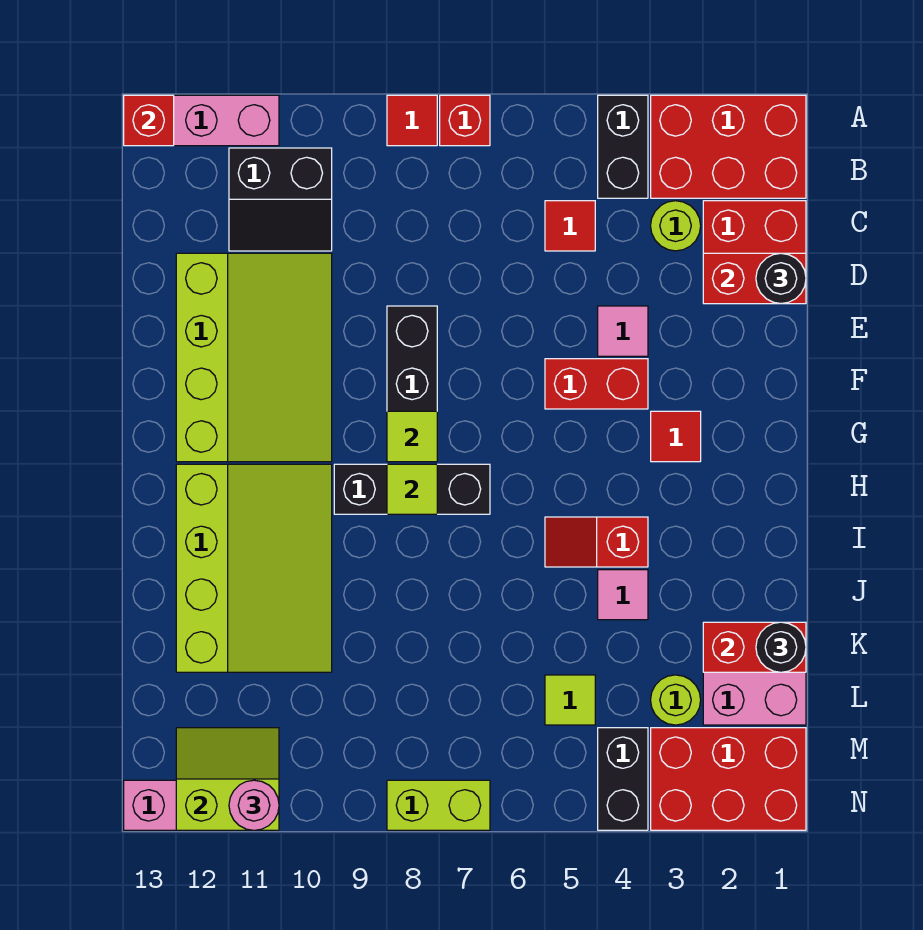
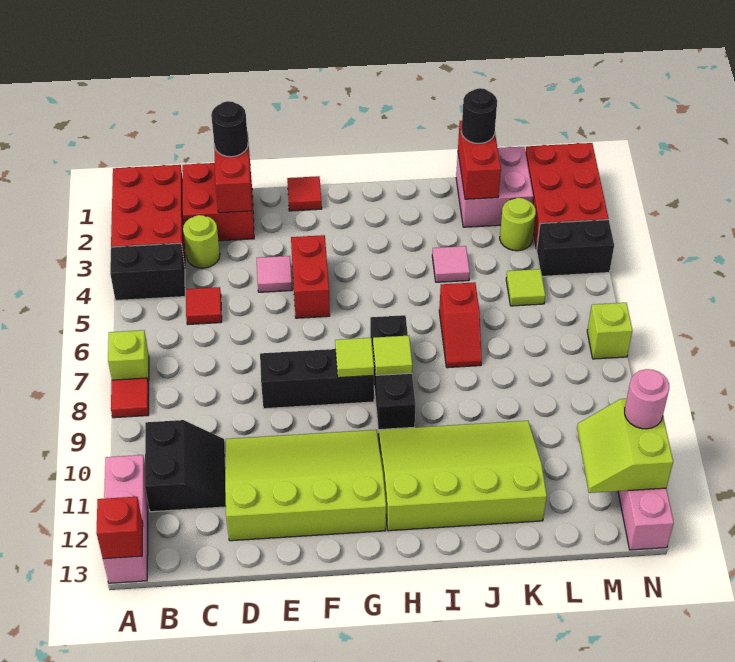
red brick A7 level 1 -> lime brick A7 level 1
red tile G3 level 1 -> red tile F1 level 1
red slope I4:I5 level 1 top 4 -> red slope J6:J7 level 1 top 6
lime brick N7:N8 level 1 -> lime brick N7 level 1

